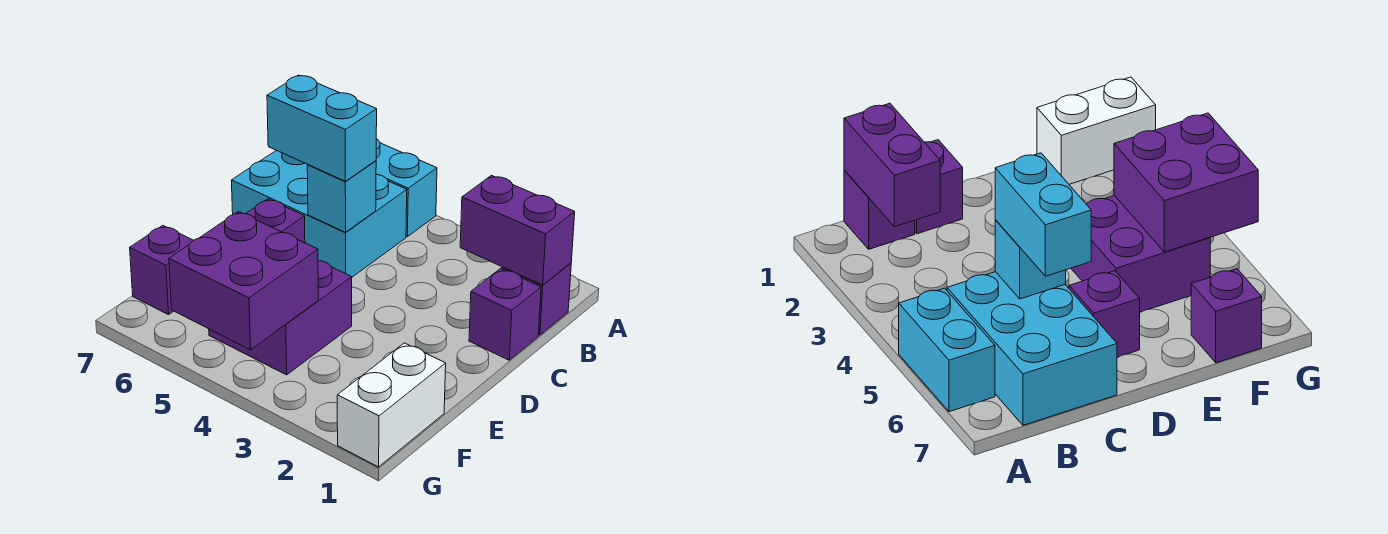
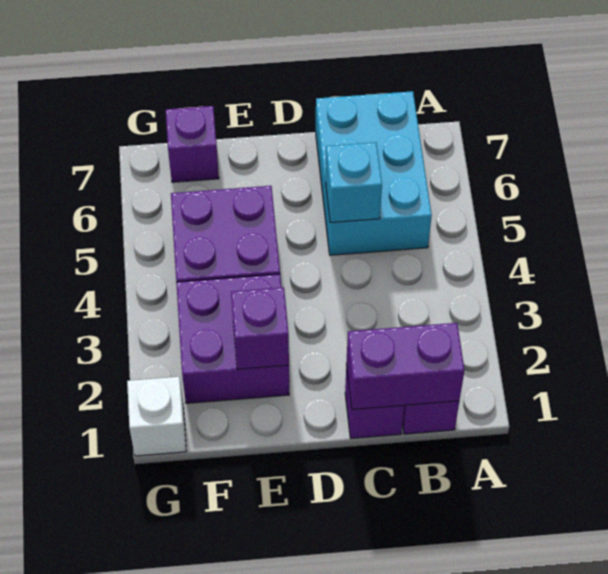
cyan brick A5:A6 level 1 -> none
purple brick B1:B2 level 2 -> purple brick B1:C1 level 2
cyan brick C5:C6 level 3 -> none
purple brick D6 level 1 -> purple brick E2 level 2
white brick F1:G1 level 1 -> white brick G1 level 1
purple brick F4:G5 level 2 -> purple brick E2:F3 level 1

